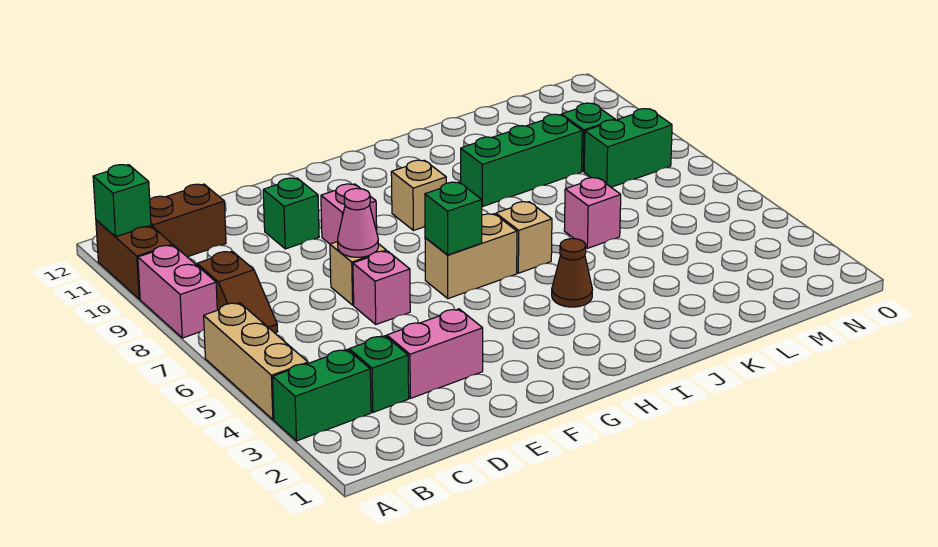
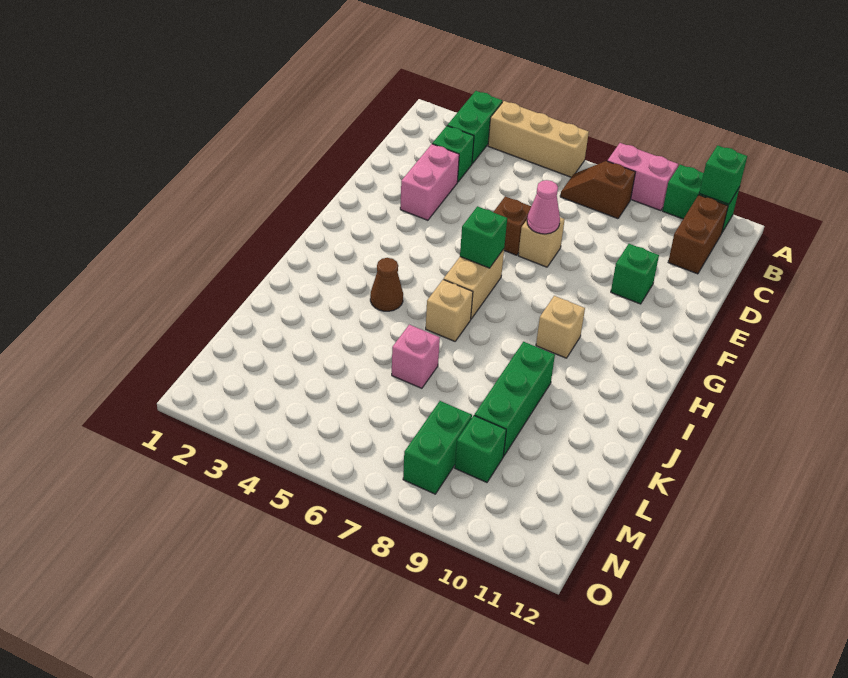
brown brick A10:A11 level 1 -> green brick A10:A11 level 1
pink brick E6 level 1 -> brown brick E6 level 1
pink brick F9 level 1 -> none

